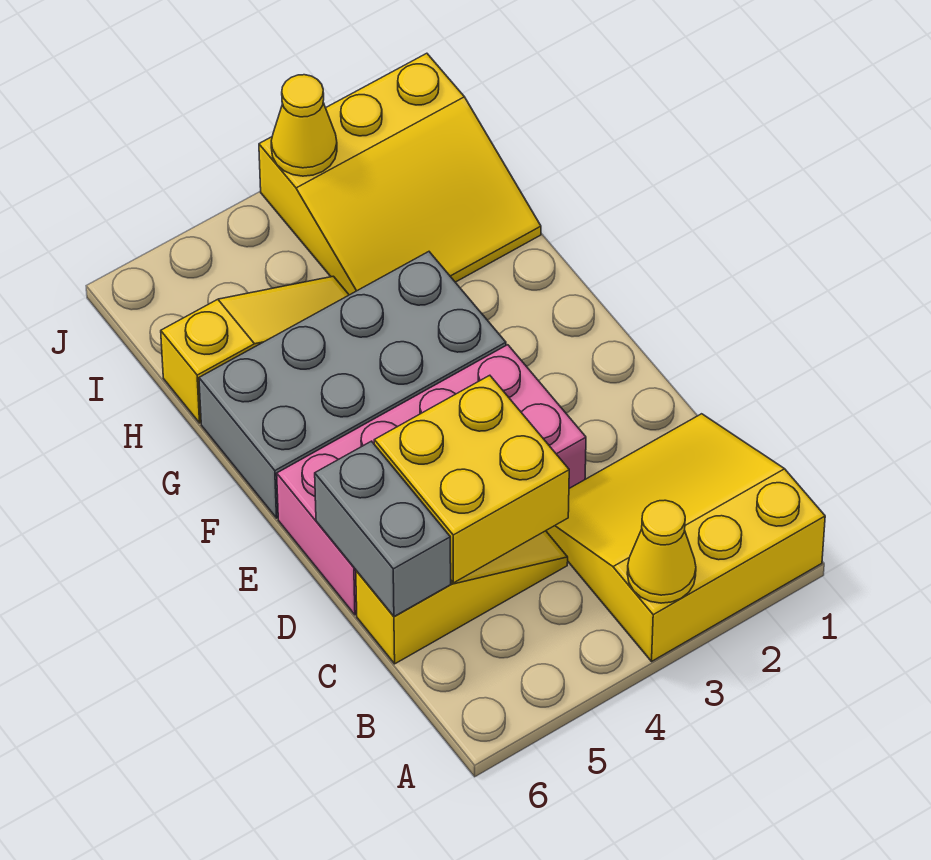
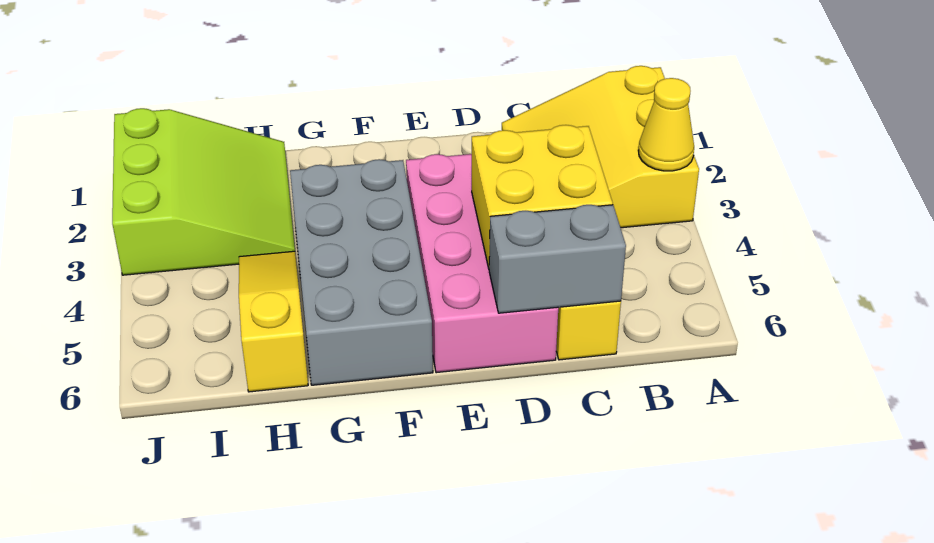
yellow slope H1:J3 level 1 top J -> lime slope H1:J3 level 1 top J
yellow cone J3 level 2 -> none

